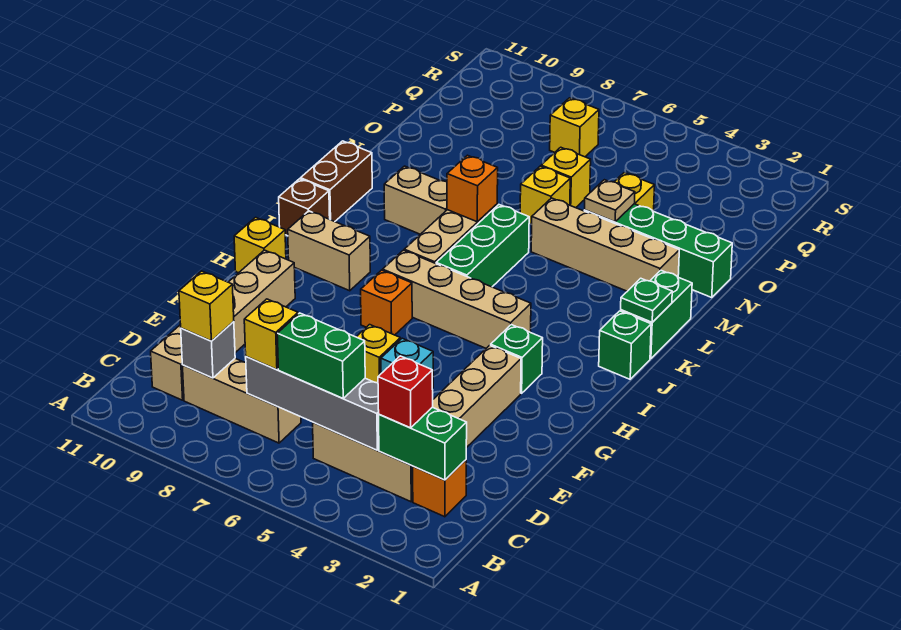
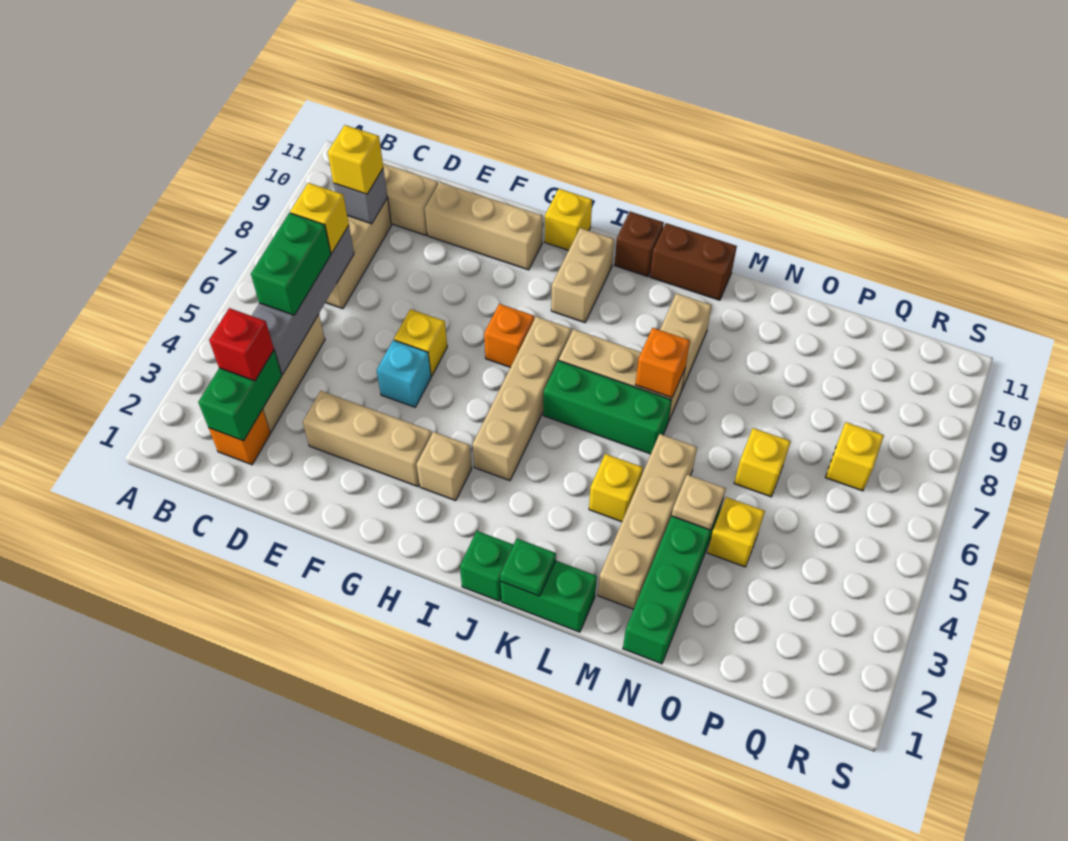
green brick H3 level 1 -> tan brick H3 level 1
yellow brick N6 level 1 -> yellow brick L4 level 1

